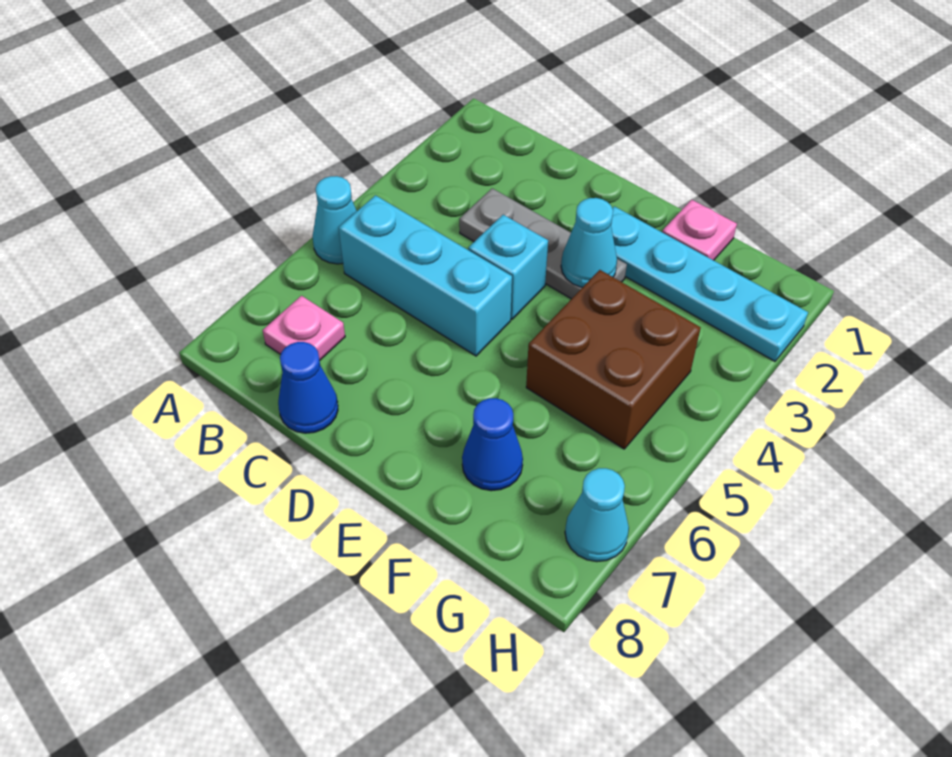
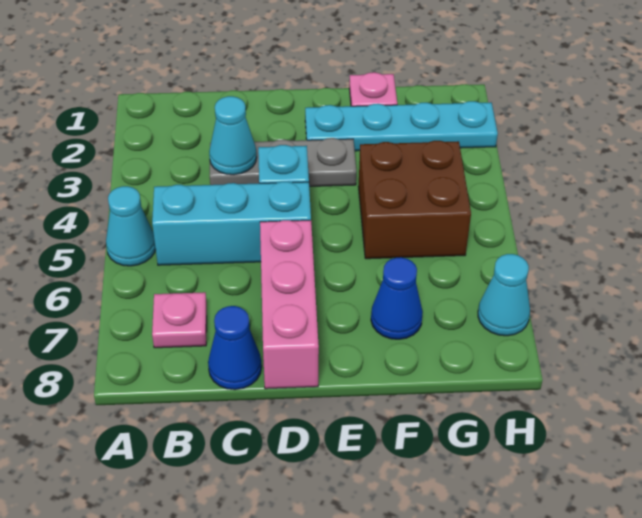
none -> pink brick D6:D8 level 1
cyan cone E3 level 2 -> cyan cone C3 level 2

